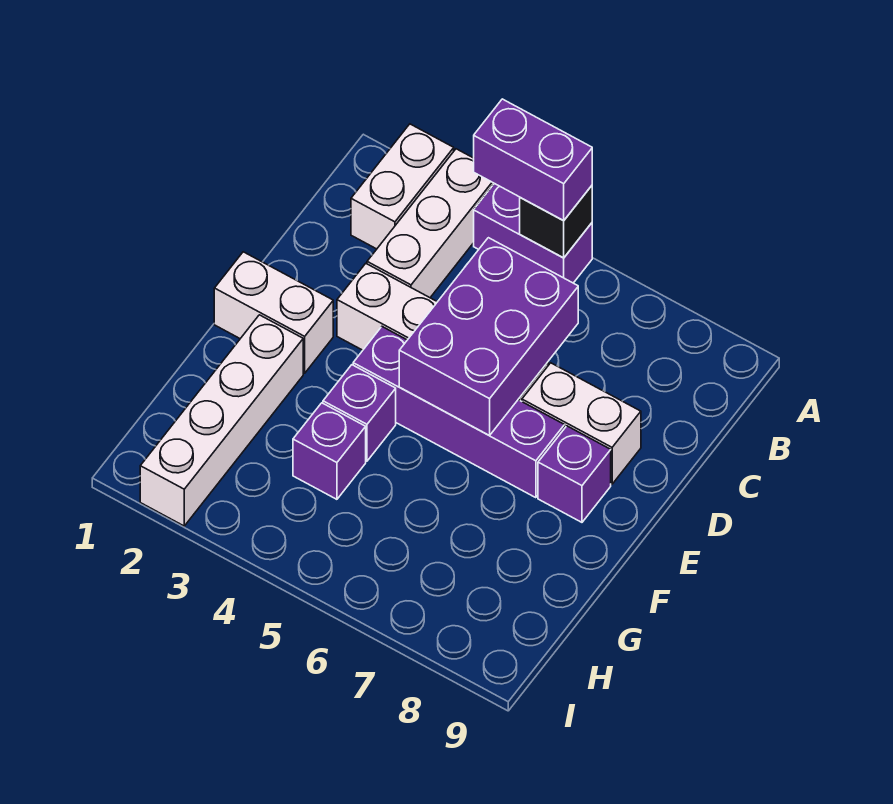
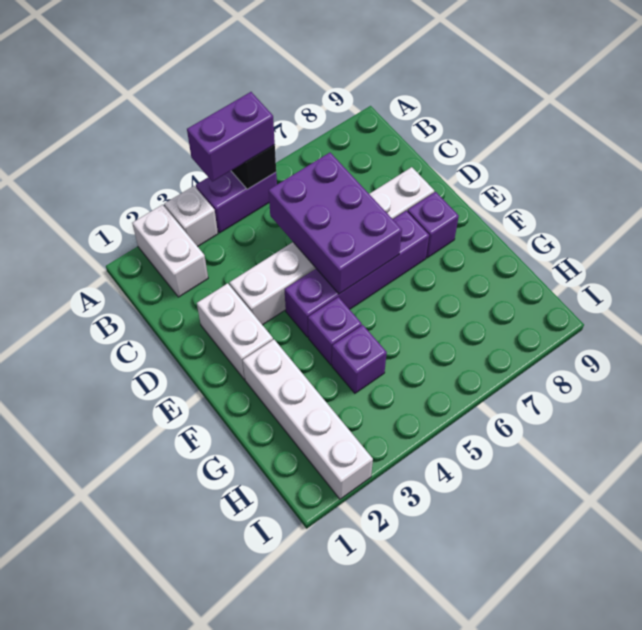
white brick A3:C3 level 1 -> white brick A3 level 1
white brick E1:E2 level 1 -> white brick D2:E2 level 1

